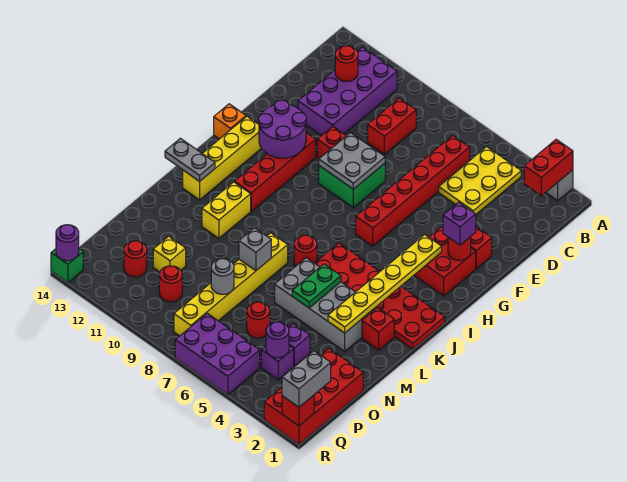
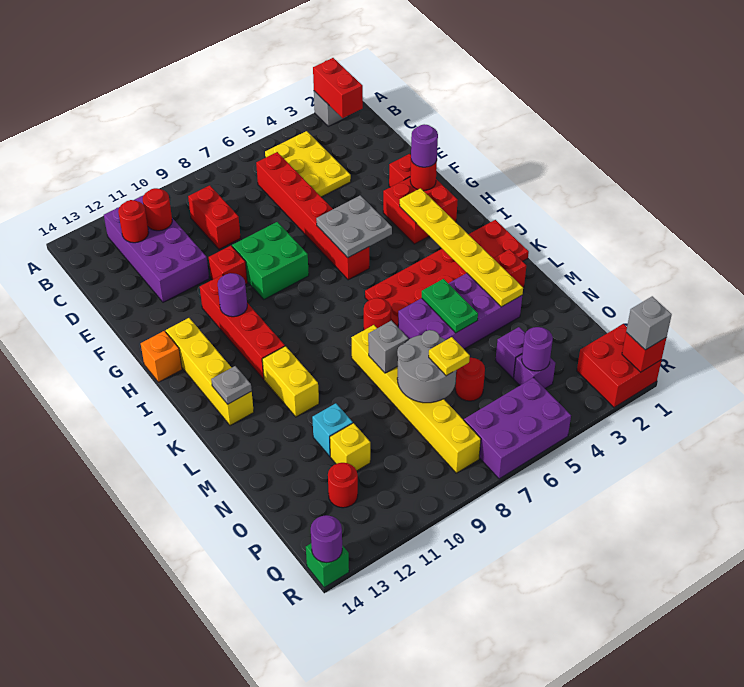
grey plate F8:G9 level 2 -> grey plate G5:H6 level 2
purple brick G2 level 3 -> purple round brick G2 level 3
purple round brick G11:H12 level 2 -> purple round brick H11 level 2
grey plate K13:K14 level 2 -> grey plate K13 level 2
grey brick L3:M6 level 1 -> purple brick L3:M6 level 1
none -> cyan brick N11 level 1
red brick O1:R2 level 1 -> red brick Q1:R2 level 1
none -> yellow plate O7 level 3
grey round brick O8 level 2 -> grey round brick N7:O8 level 2
red round brick P10 level 1 -> red round brick C11 level 2
grey brick Q1:R1 level 3 -> grey brick R1 level 3

